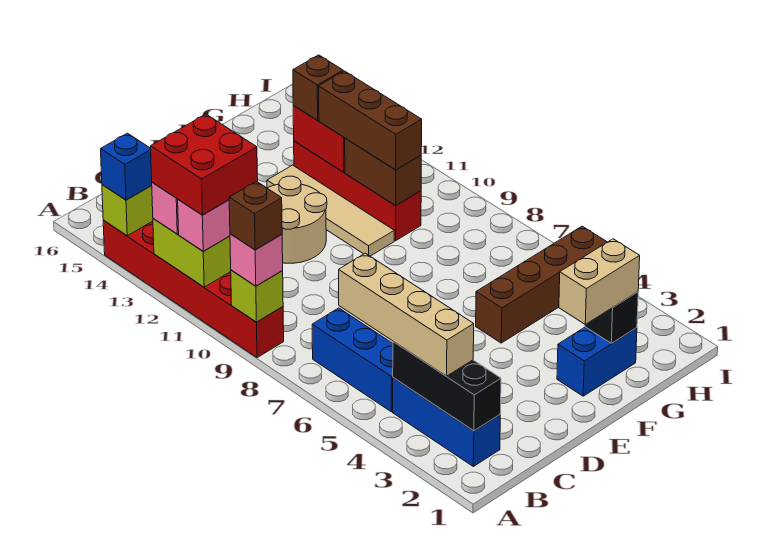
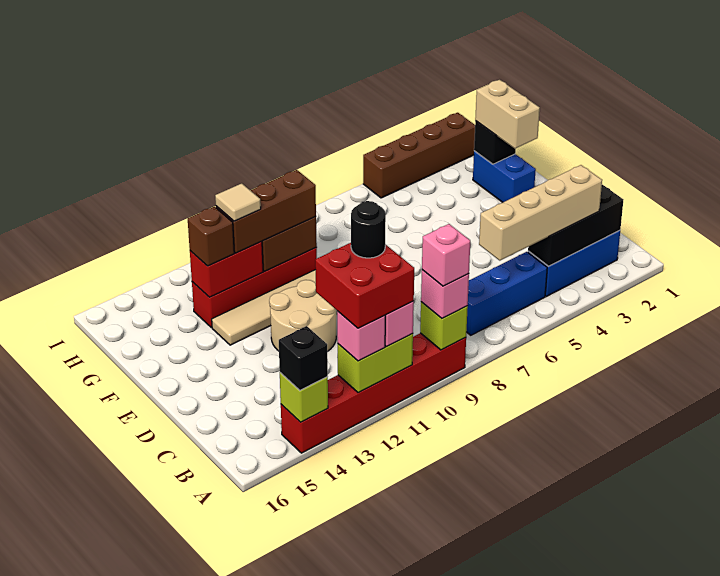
brown brick A9 level 4 -> pink brick A9 level 4
blue brick A14 level 3 -> black brick A14 level 3
none -> black round brick B11 level 5
brown brick F5:I5 level 1 -> brown brick I2:I5 level 1
none -> tan tile G12 level 4

